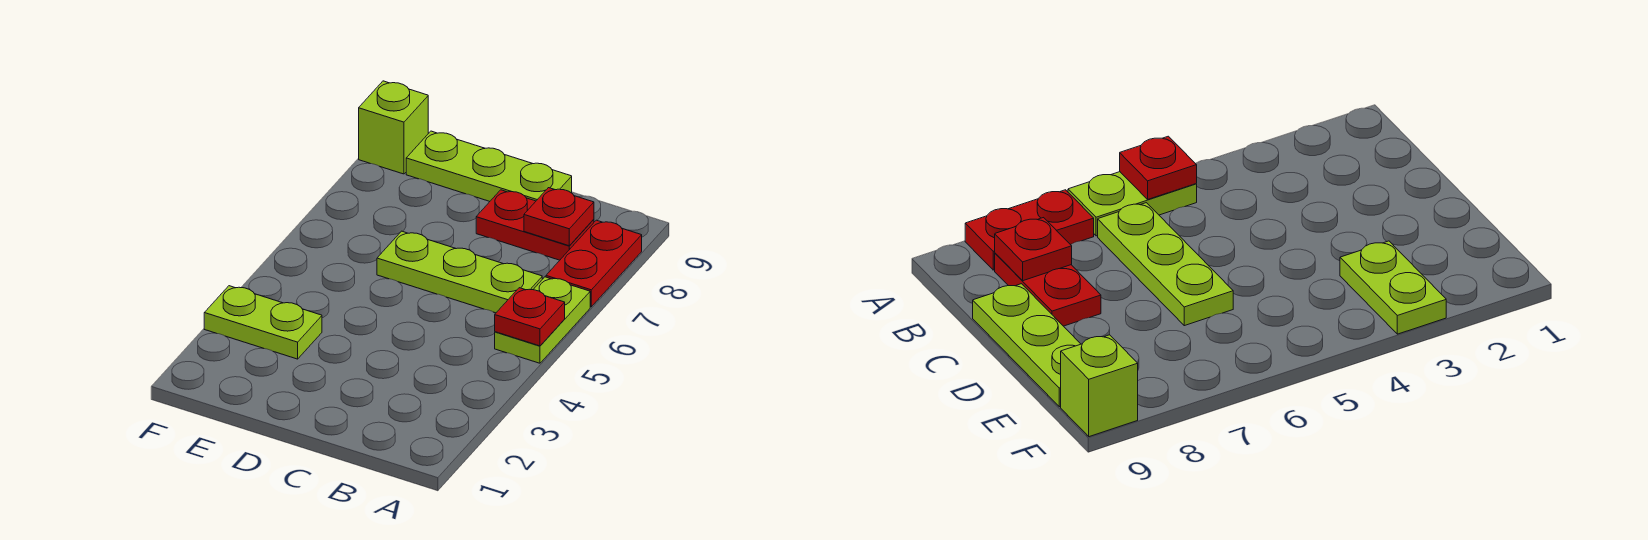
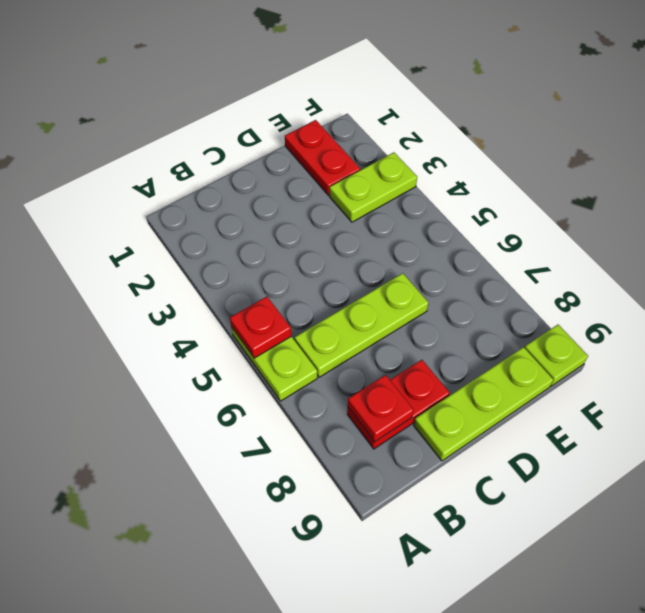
red plate A7:A8 level 1 -> red plate E1:E2 level 1
lime brick F9 level 1 -> lime plate F9 level 1

